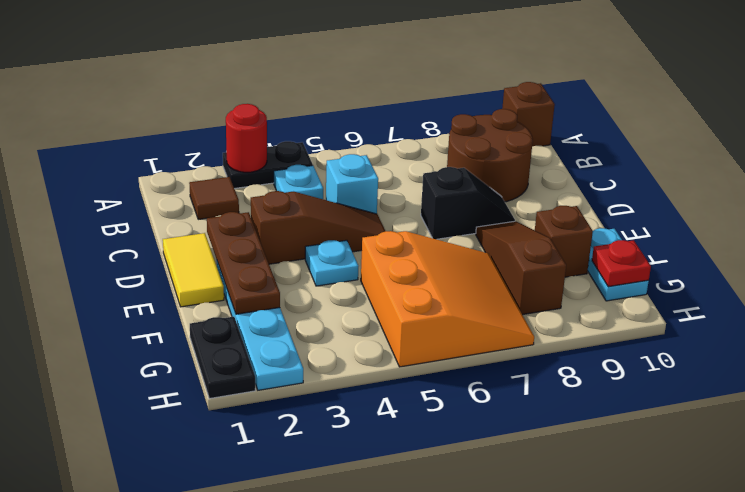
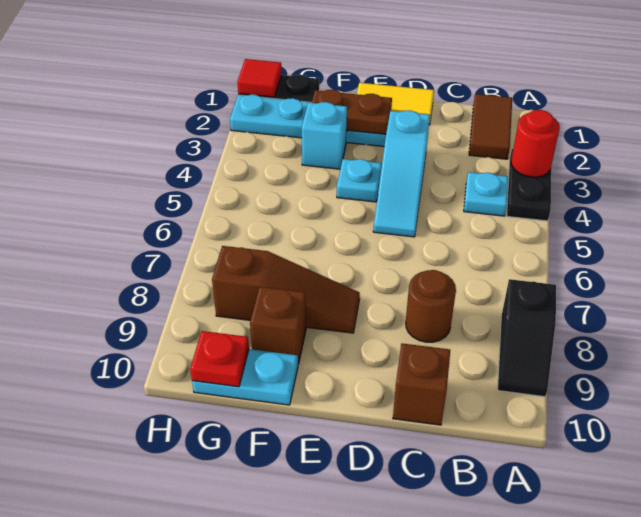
brown brick A10 level 1 -> brown brick C10 level 1
brown tile B2 level 1 -> brown tile B1:B2 level 1
brown round brick B8:C9 level 1 -> brown round brick C8 level 1
cyan brick C5 level 1 -> cyan brick F3 level 1
brown plate D2:F2 level 2 -> brown plate E2:F2 level 2
brown slope D3:D5 level 1 top 3 -> cyan slope D3:D5 level 1 top 3
black slope D7:D8 level 1 top 7 -> black slope A8:A9 level 1 top 8
orange slope F5:H7 level 1 top 5 -> none
none -> red tile H1 level 2

